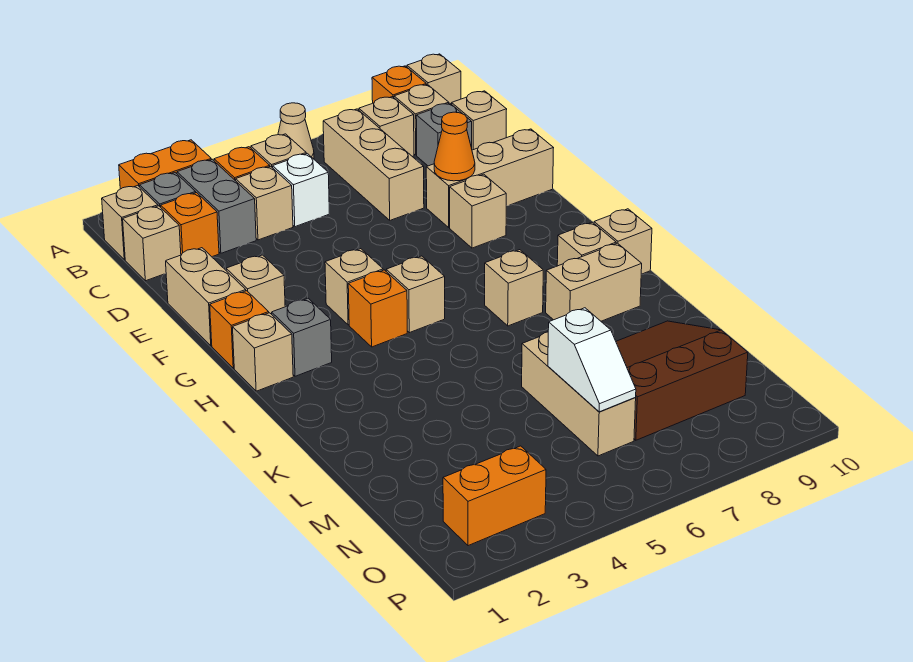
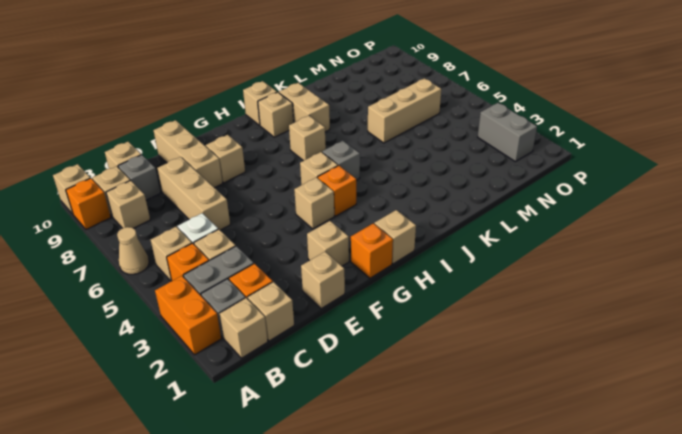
tan brick B7:D7 level 1 -> tan brick D6:D8 level 1
tan brick E1:F1 level 1 -> tan brick E1 level 1
orange cone E8 level 2 -> none
grey brick H2 level 1 -> grey brick I5 level 1
brown slope L7:N9 level 1 top N -> none
white slope M6:N6 level 2 top M -> none
orange brick O2:O3 level 1 -> grey brick O2:O3 level 1

